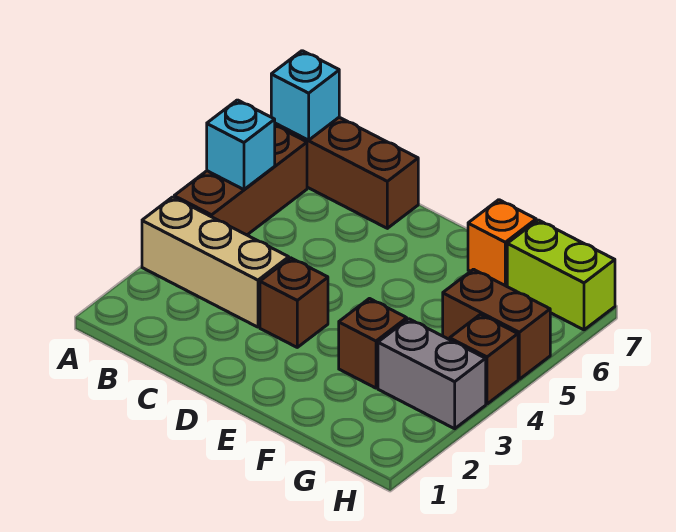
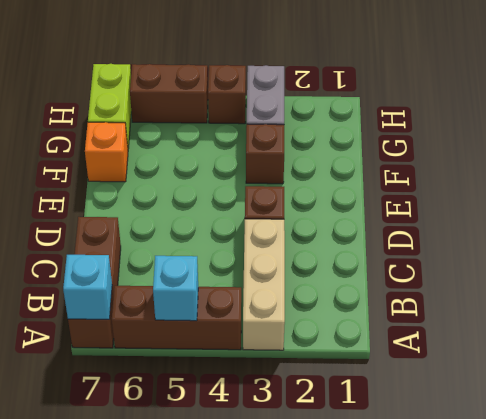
brown brick G5:H5 level 1 -> brown brick H5:H6 level 1

